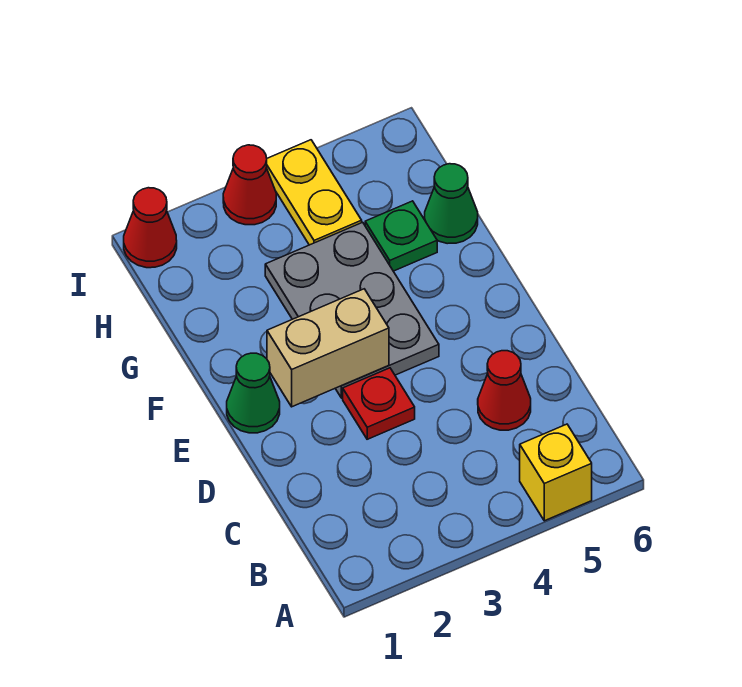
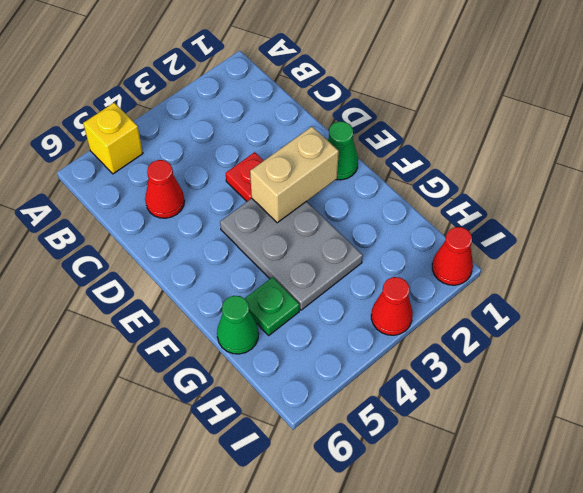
yellow plate H4:I4 level 1 -> none

